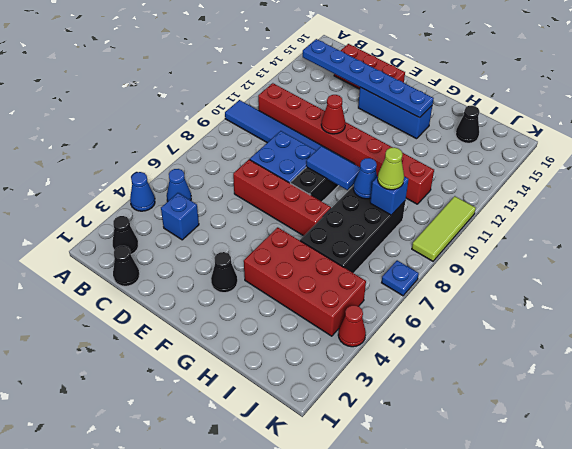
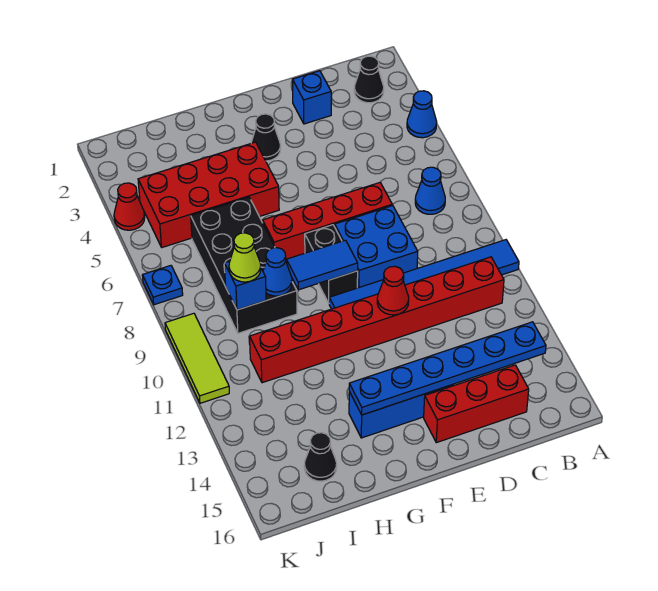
blue cone B5 level 1 -> blue cone B7 level 1
black cone C1 level 1 -> none
blue brick C4 level 1 -> blue brick D2 level 1

